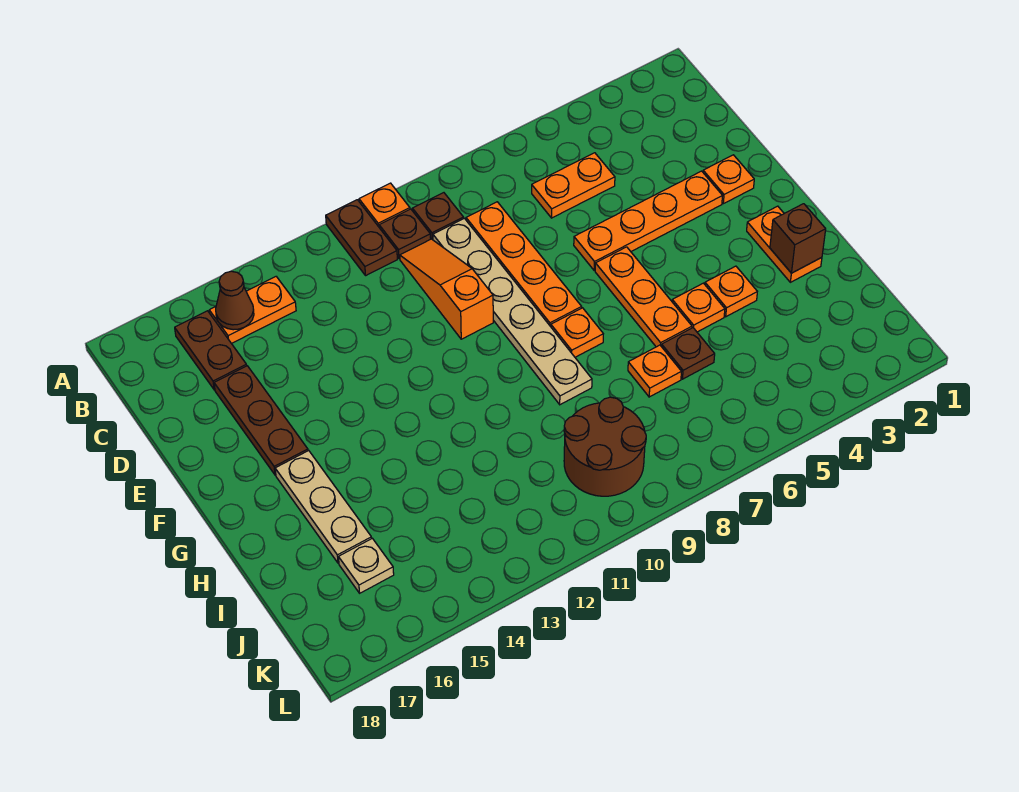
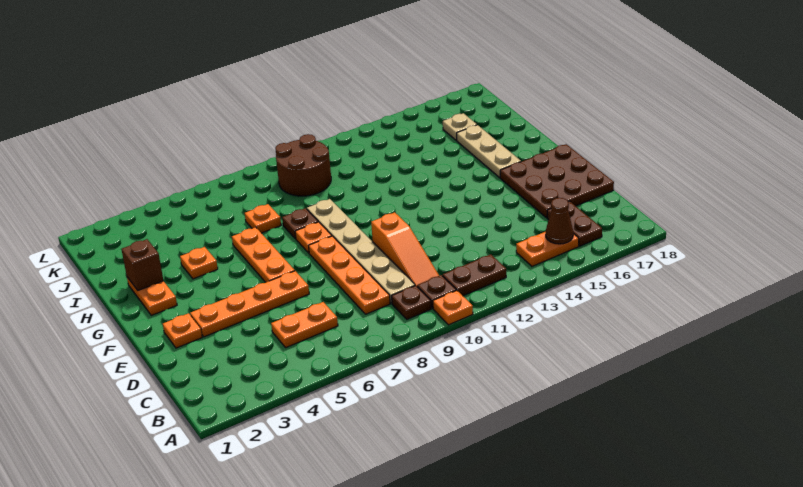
brown plate A11:B11 level 1 -> brown plate B11:B12 level 1
brown plate D16:F16 level 1 -> brown plate D16:F18 level 1
orange plate H5 level 1 -> none
brown plate I6 level 1 -> brown plate H8 level 1

